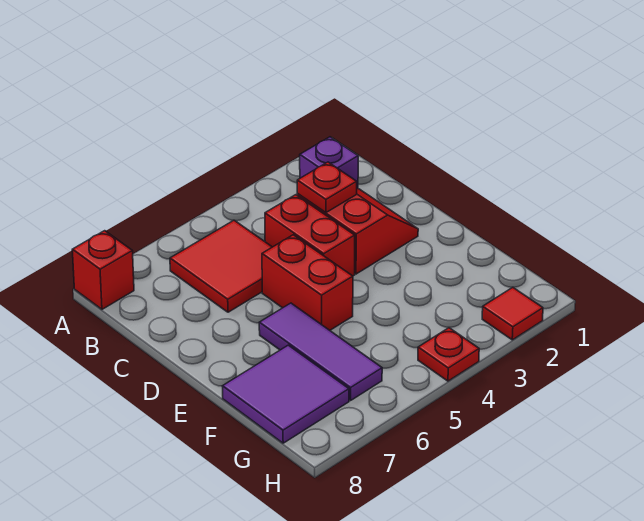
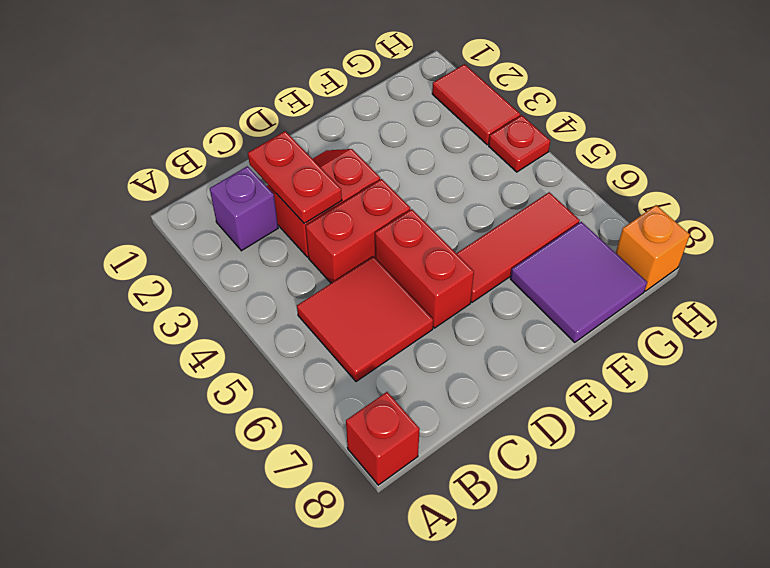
red plate C3 level 2 -> red plate C2:C3 level 2
red brick D5:E5 level 1 -> red brick D5:D6 level 1
purple tile E6:G6 level 1 -> red tile E6:G6 level 1
red tile H2 level 1 -> red tile H2:H3 level 1
none -> orange brick H8 level 1

